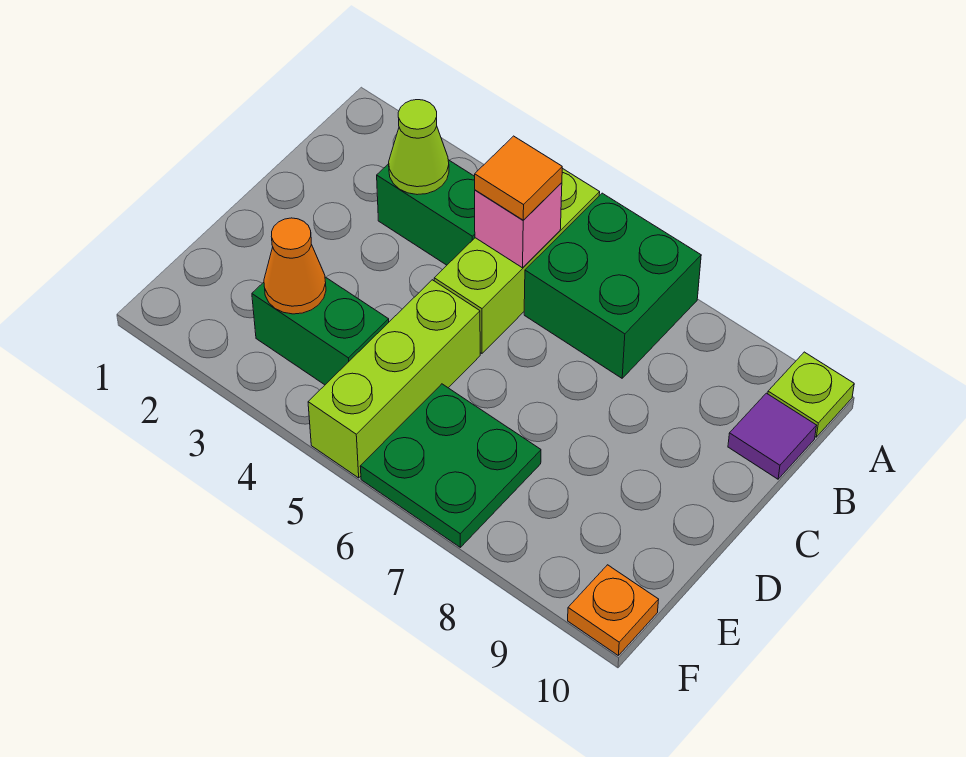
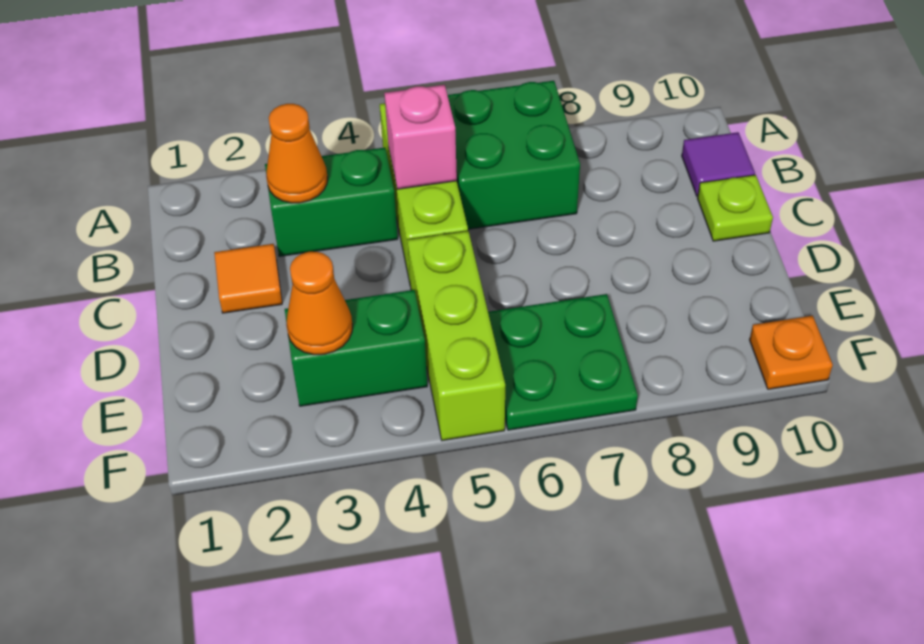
lime plate A10 level 1 -> lime plate C10 level 1
lime cone B3 level 2 -> orange cone B3 level 2
orange tile B5 level 3 -> orange tile C2 level 1

